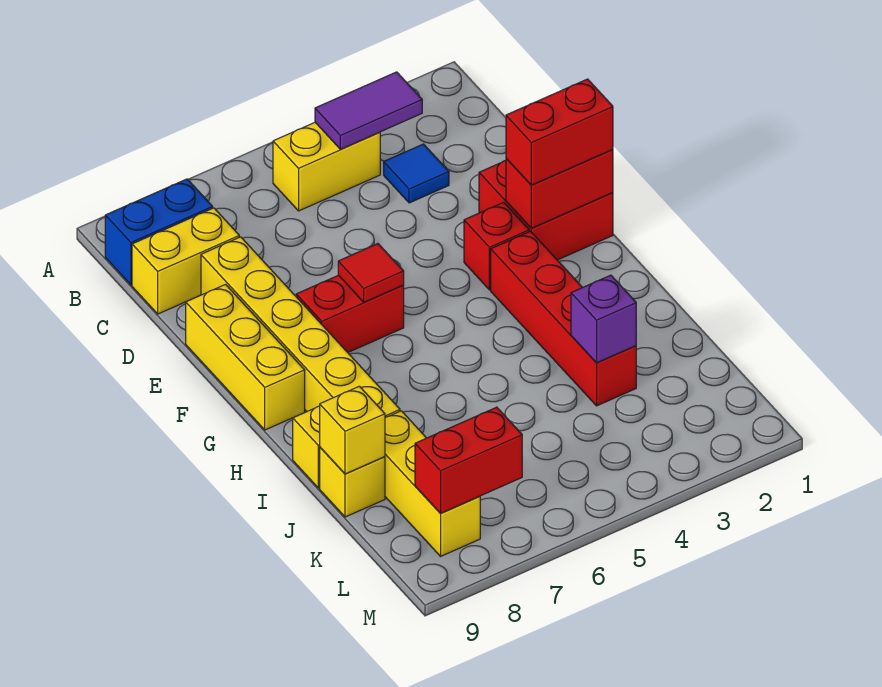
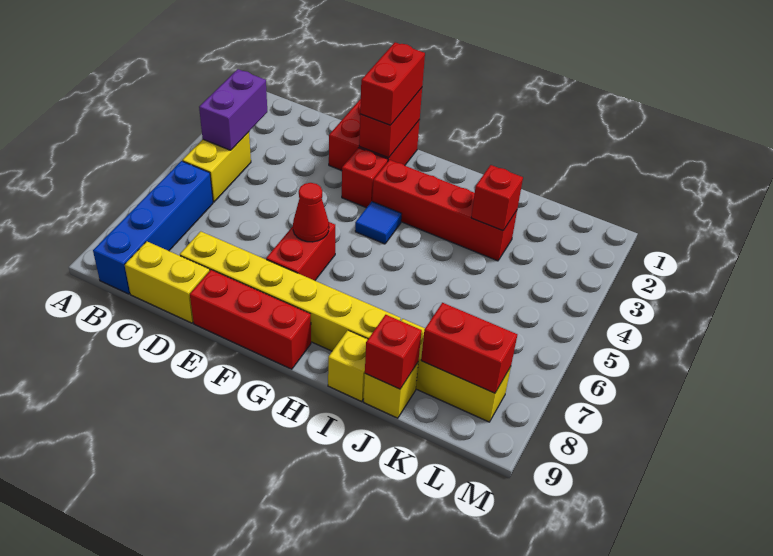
purple tile B3:B4 level 2 -> purple brick B3:B4 level 2
blue brick B8:B9 level 1 -> blue brick B6:B9 level 1
blue tile C3 level 1 -> blue tile G4 level 1
yellow brick C8:C9 level 1 -> yellow brick C9:D9 level 1
yellow brick E9:G9 level 1 -> red brick E9:G9 level 1
red tile F6 level 2 -> red cone F6 level 2
purple brick J3 level 2 -> red brick J3 level 2
yellow brick J9 level 2 -> red brick J9 level 2
red brick L7:L8 level 2 -> red brick K8:L8 level 2

